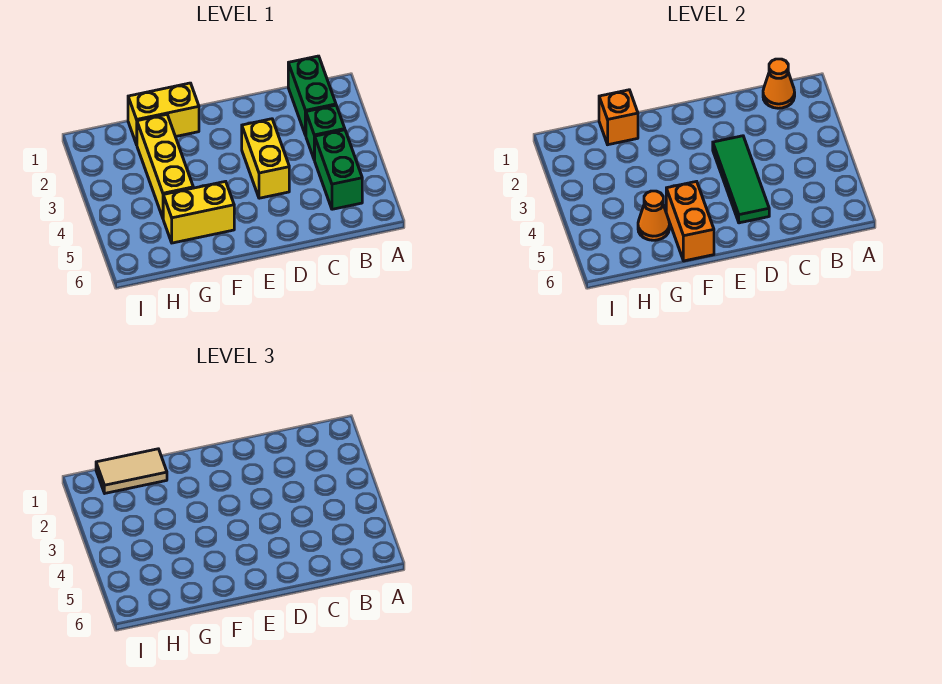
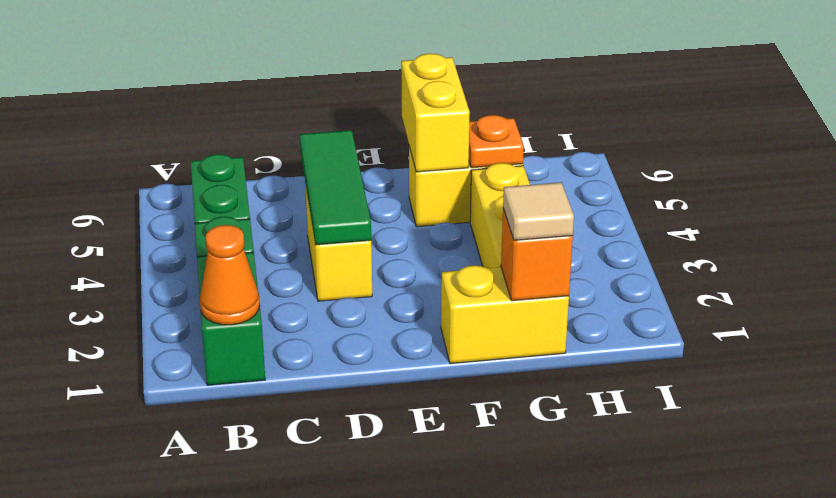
orange brick F5:F6 level 2 -> yellow brick F5:F6 level 2
tan tile G1:H1 level 3 -> tan tile G1 level 3
orange cone G5 level 2 -> orange plate G5 level 2

